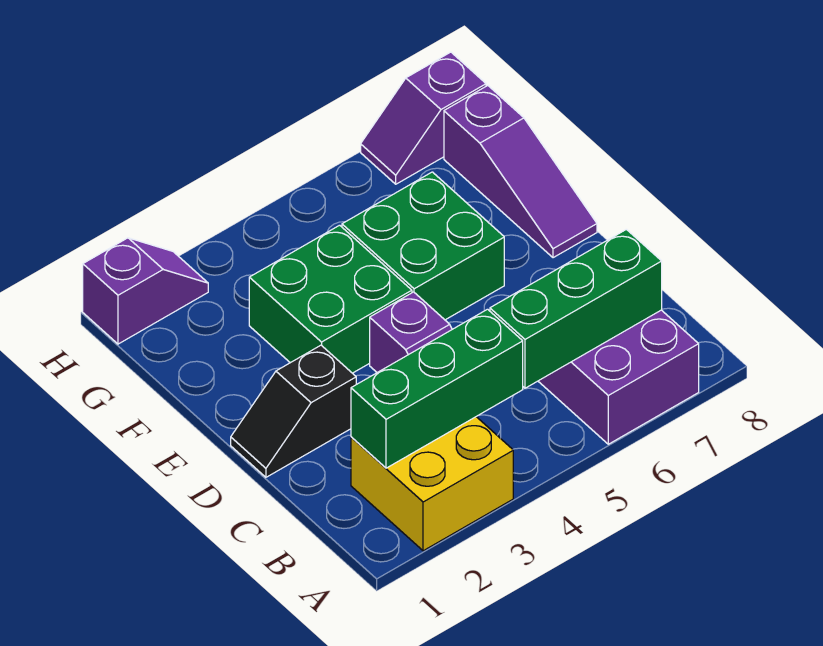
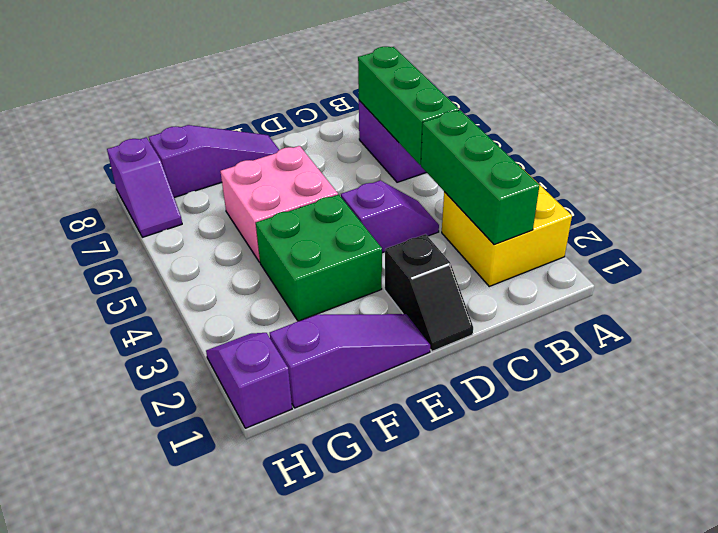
none -> purple slope E1:G1 level 1 top G
green brick E5:F6 level 1 -> pink brick E5:F6 level 1

